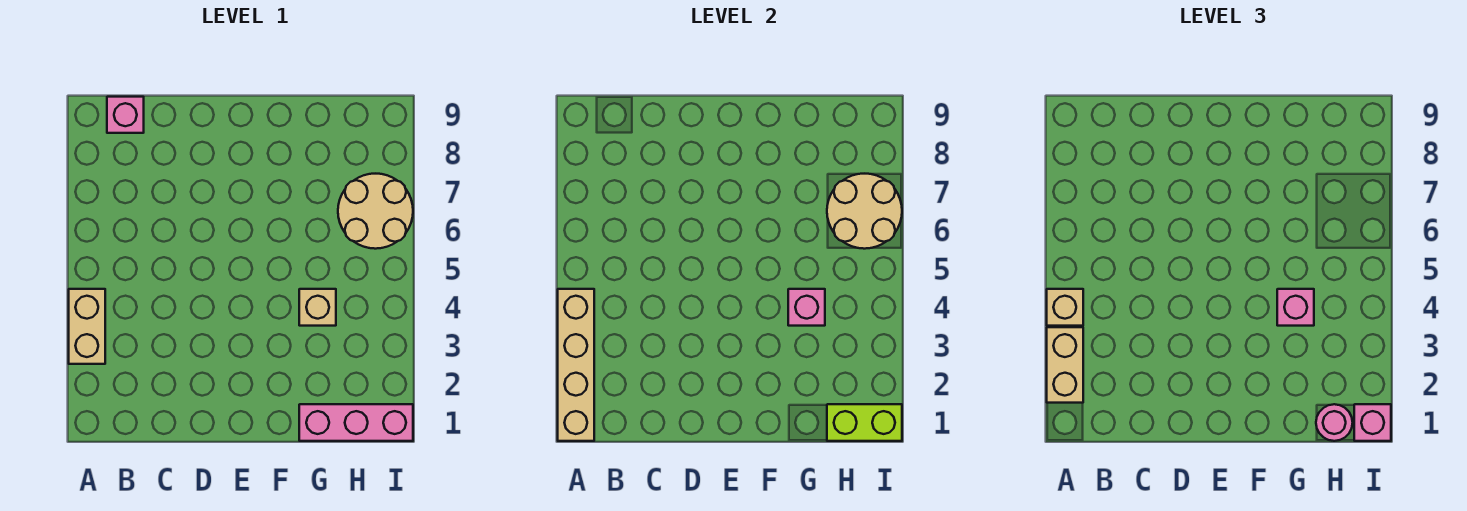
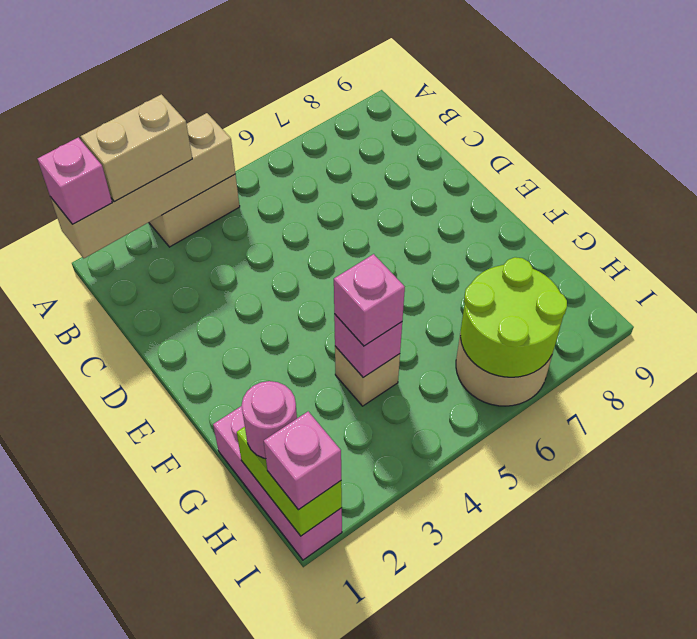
tan brick A4 level 3 -> none
pink brick B9 level 1 -> pink brick A1 level 3
tan round brick H6:I7 level 2 -> lime round brick H6:I7 level 2

